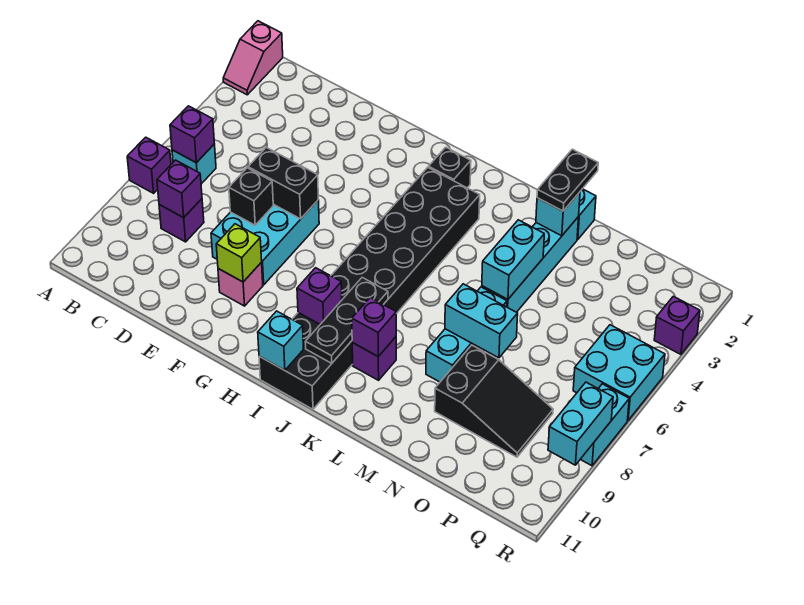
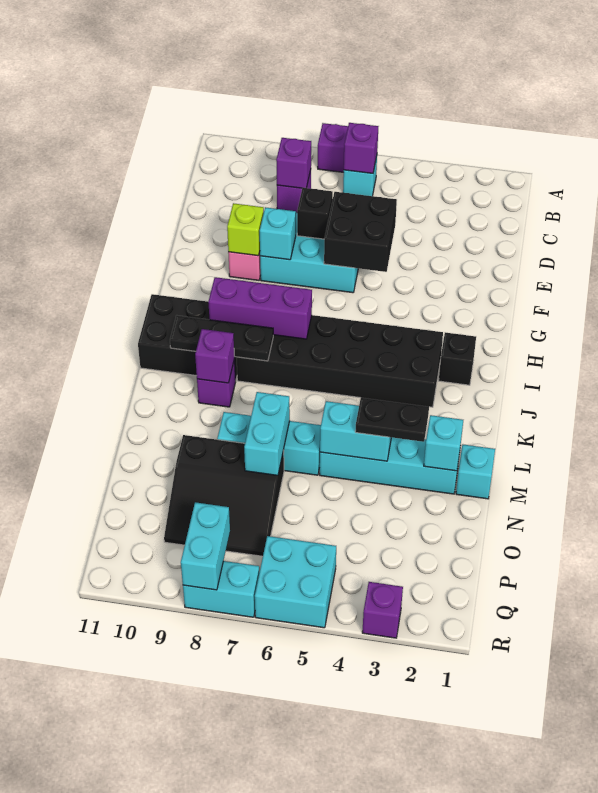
pink slope A1:A2 level 1 top 1 -> none
black brick E6:F6 level 2 -> black brick E5:F6 level 2
purple brick I9 level 2 -> purple brick I7:I9 level 2
cyan brick I11 level 2 -> cyan brick F8 level 2
black plate M1:M2 level 3 -> black plate M3:M4 level 3
black slope N8:P9 level 1 top N -> black slope N7:P9 level 1 top N
cyan brick R8:R9 level 2 -> cyan brick Q8:R8 level 2

